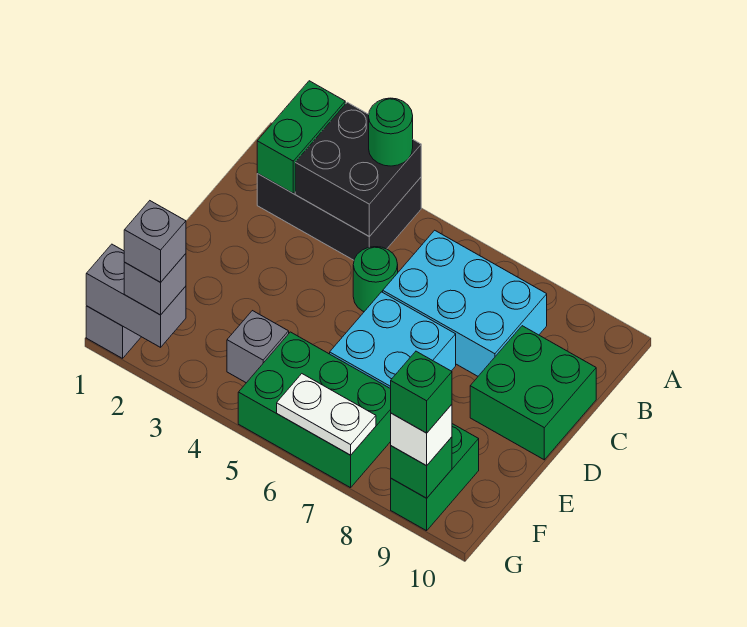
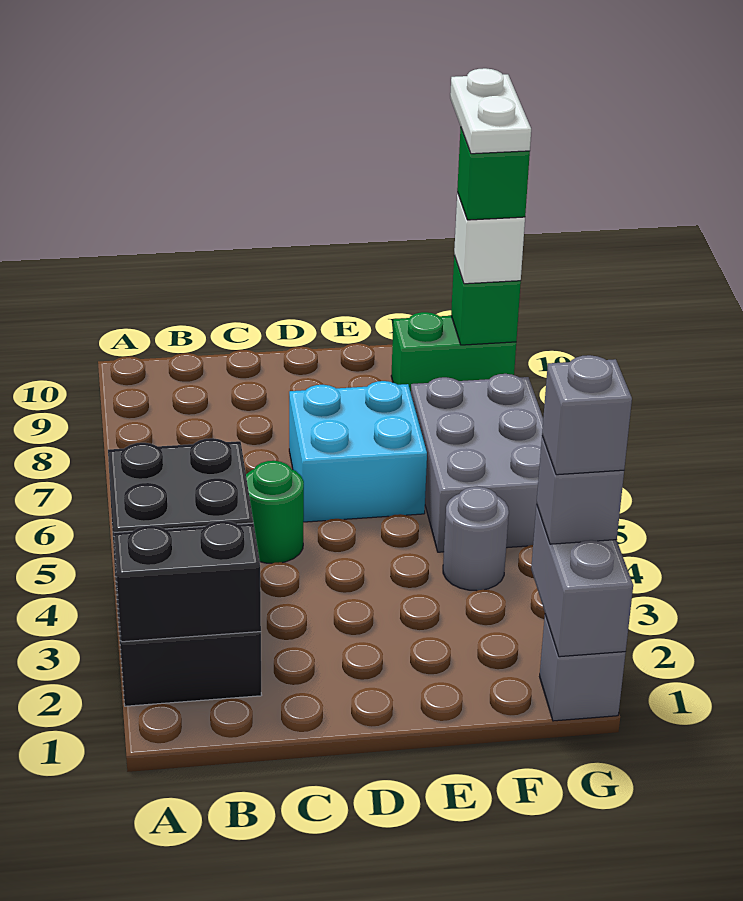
green brick A2:B2 level 2 -> black brick A2:B2 level 2
green round brick A4 level 3 -> none
cyan brick B6:C8 level 1 -> none
green brick C9:D10 level 1 -> none
grey brick F4 level 1 -> grey round brick F4 level 1
green brick F5:G7 level 1 -> grey brick F5:G7 level 1
white plate G6:G7 level 2 -> white plate G9:G10 level 5

